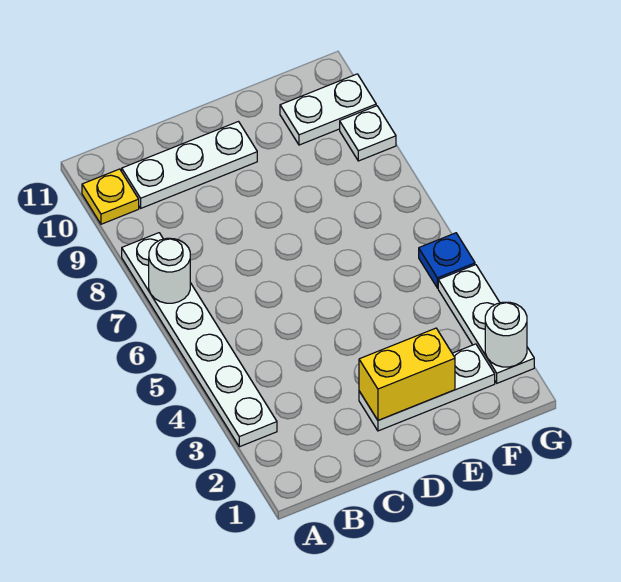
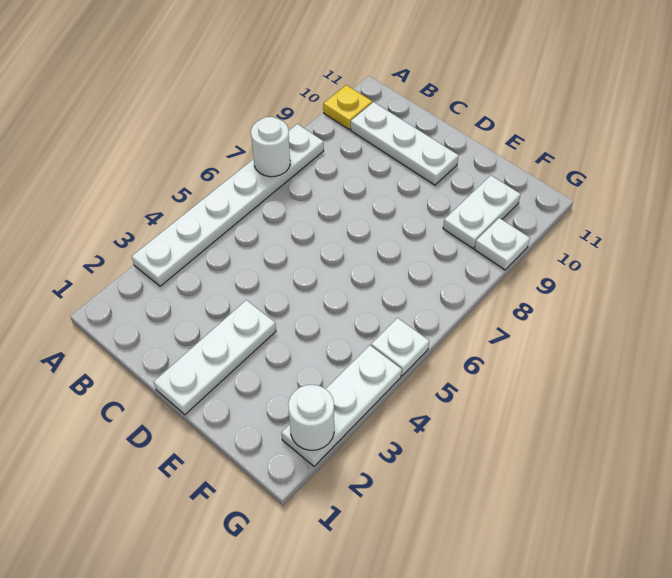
white plate D2:F2 level 1 -> white plate D1:D3 level 1
yellow brick D2:E2 level 2 -> none
white plate F10:G10 level 1 -> white plate F9:F10 level 1
blue plate G5 level 1 -> white plate G5 level 1

